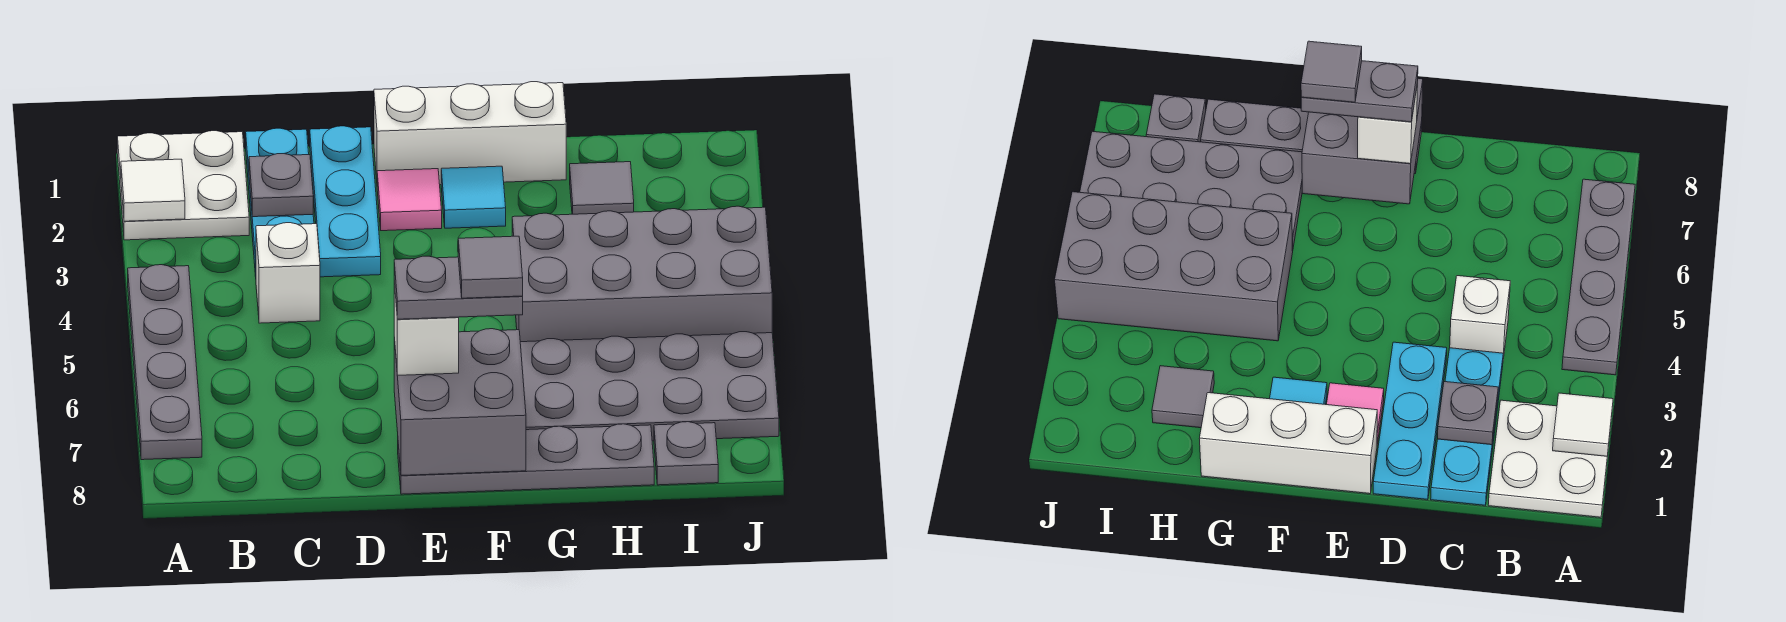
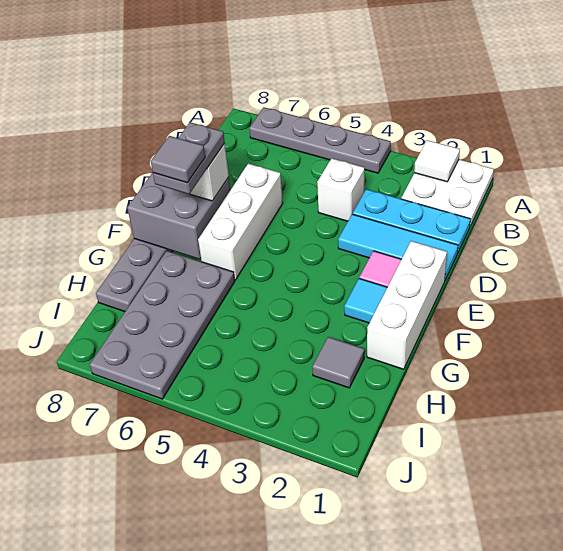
grey plate C2 level 2 -> none
cyan plate D1:D3 level 1 -> cyan tile D1:D3 level 1
none -> white brick D6:F6 level 1
grey brick G4:J5 level 1 -> none
grey plate I8 level 1 -> none

